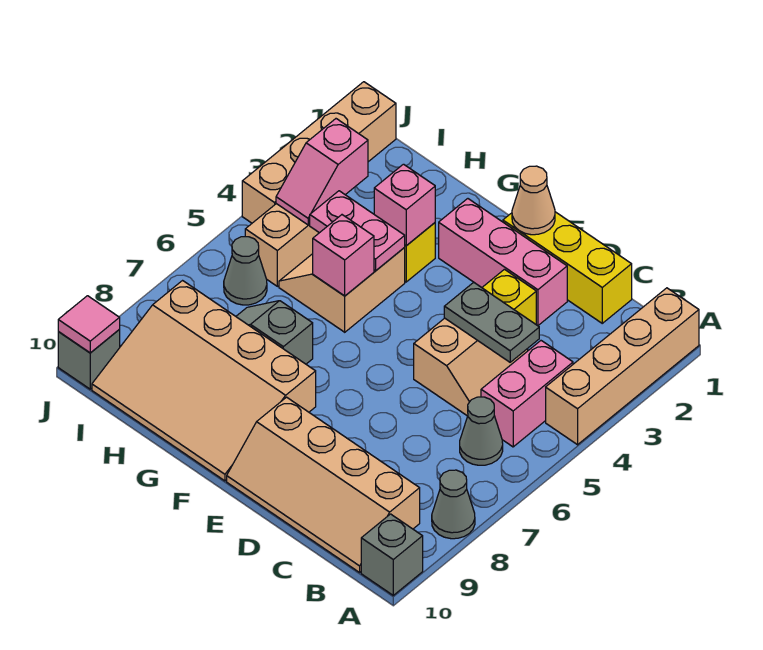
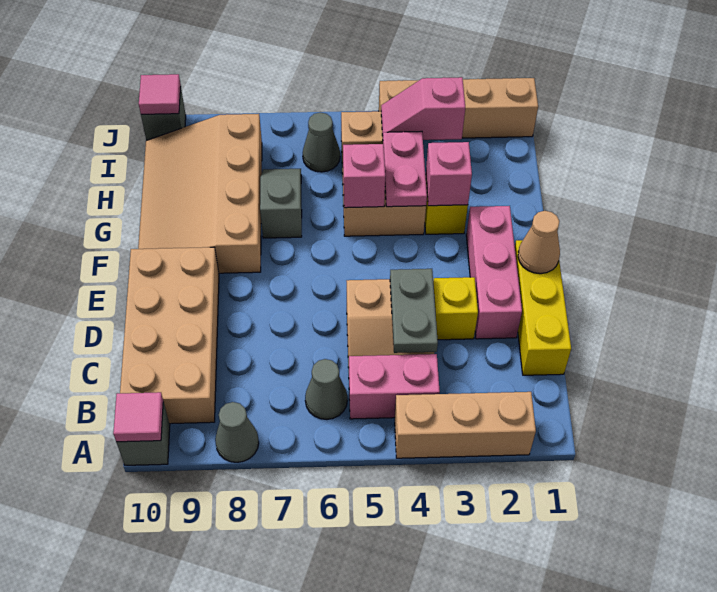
tan brick A1:A4 level 1 -> tan brick A2:A4 level 1
none -> pink tile A10 level 2
tan slope B9:E10 level 1 top 9 -> tan brick B9:E10 level 1

